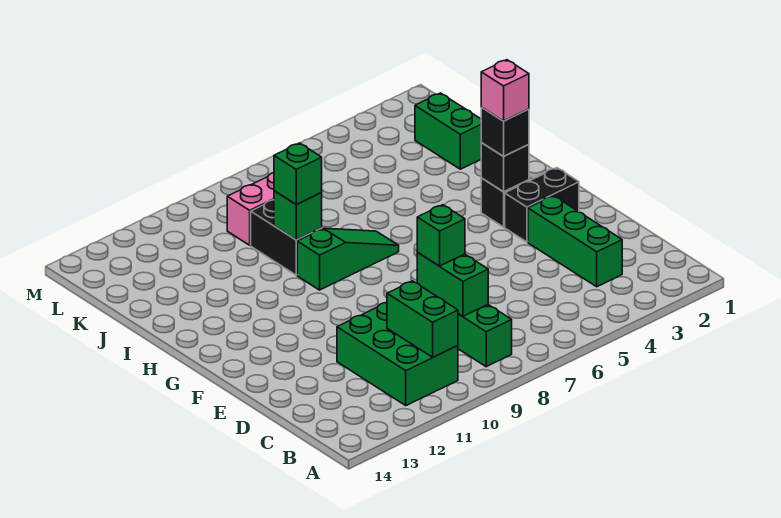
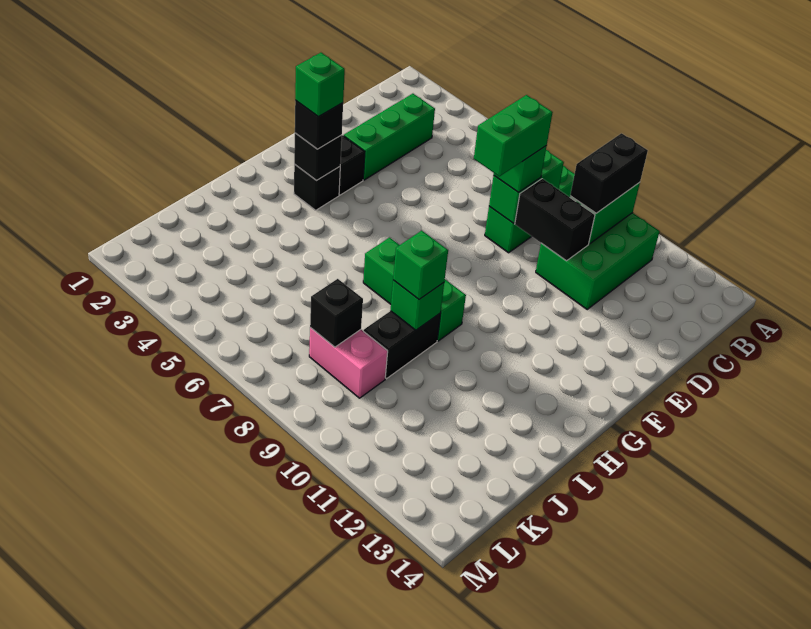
none -> black brick B10:C10 level 3
none -> black brick D9:D10 level 2
pink brick G3 level 4 -> green brick G3 level 4
green slope H7:H9 level 1 top 9 -> green brick H7:H9 level 1
green brick J2:K2 level 1 -> green brick D8:E8 level 4
none -> black brick K8 level 2

